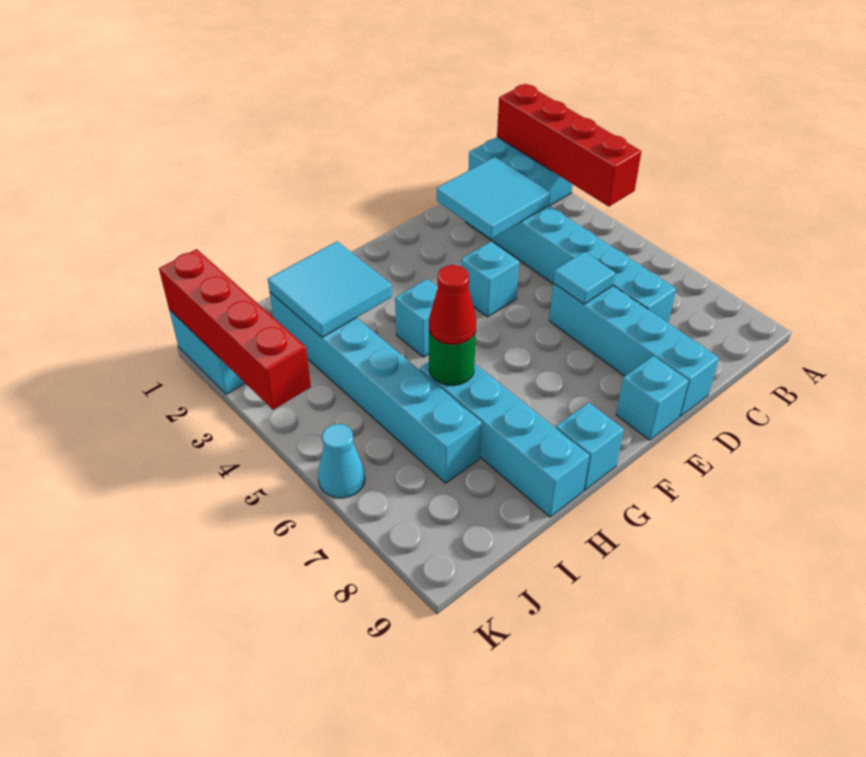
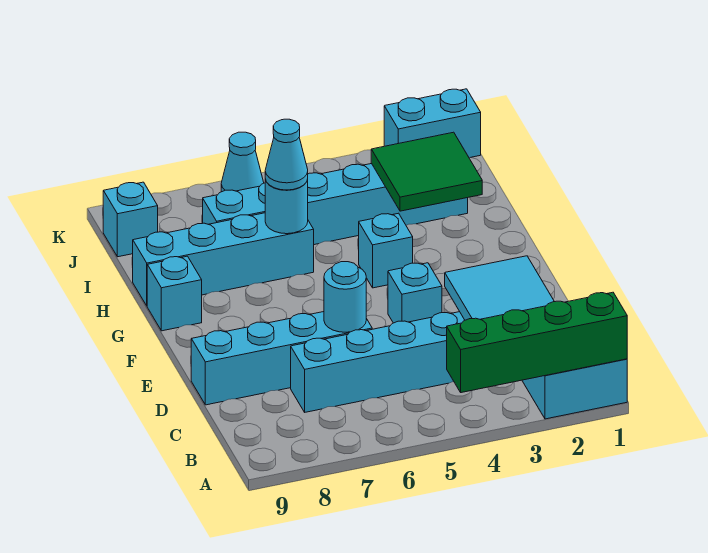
red brick A1:A4 level 2 -> green brick A1:A4 level 2
cyan tile D6 level 2 -> cyan round brick D6 level 2
cyan brick E9 level 1 -> cyan brick J9 level 1
cyan tile H2:I3 level 2 -> green tile H2:I3 level 2
green round brick H6 level 2 -> cyan round brick H6 level 2
red cone H6 level 3 -> cyan cone H6 level 3
red brick K1:K4 level 2 -> none

